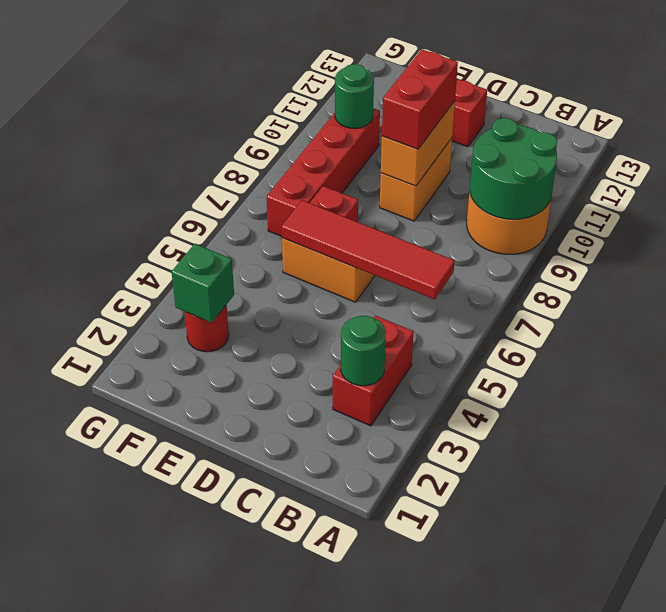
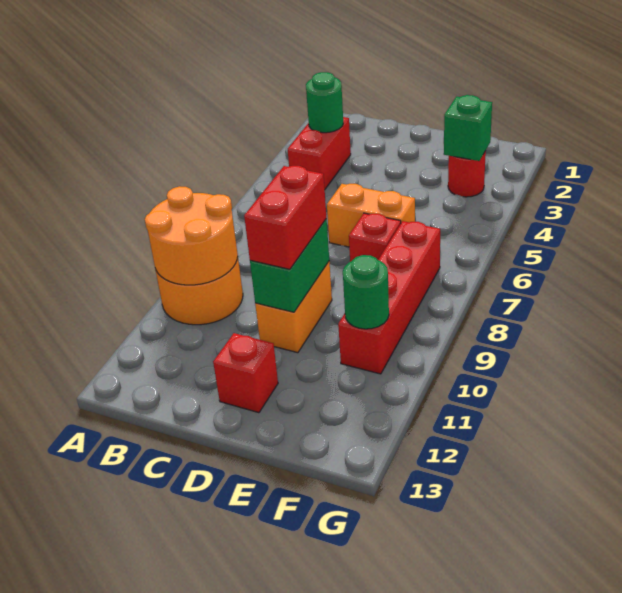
green round brick A9:B10 level 2 -> orange round brick A9:B10 level 2
red tile B6:E6 level 2 -> none
orange brick D9:D10 level 2 -> green brick D9:D10 level 2

